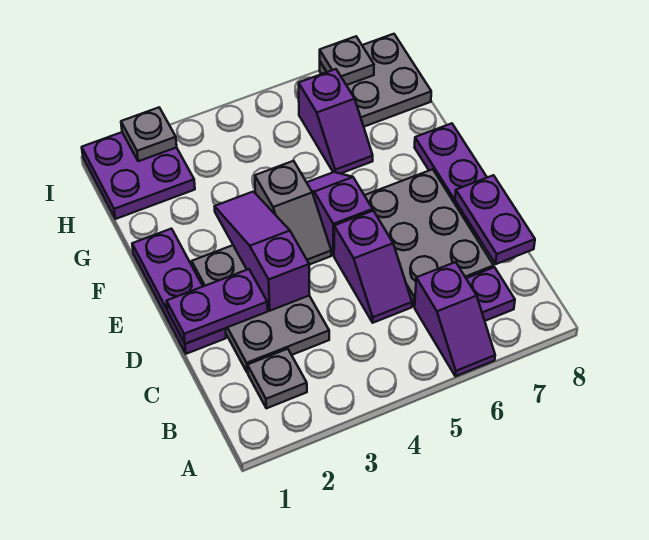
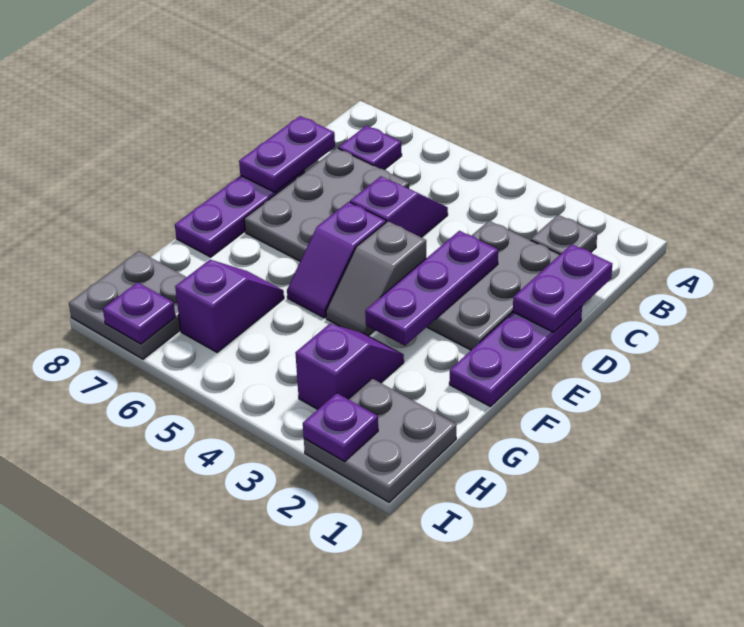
purple slope A6:B6 level 1 top B -> purple slope G3:H3 level 1 top H
purple plate D1:D2 level 2 -> purple plate C1:D1 level 2
purple slope D3:F3 level 2 top D -> purple plate D3:F3 level 2
grey slope E4:F4 level 1 top F -> grey slope E4:F4 level 1 top E
purple plate H1:I2 level 1 -> grey plate H1:I2 level 1
grey plate I2 level 2 -> purple plate I2 level 2
grey plate I7 level 2 -> purple plate I7 level 2

